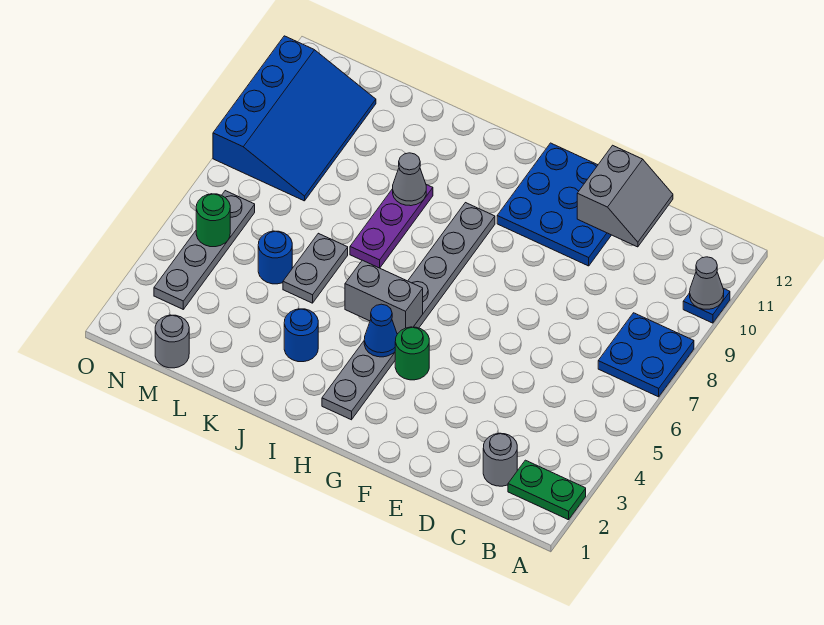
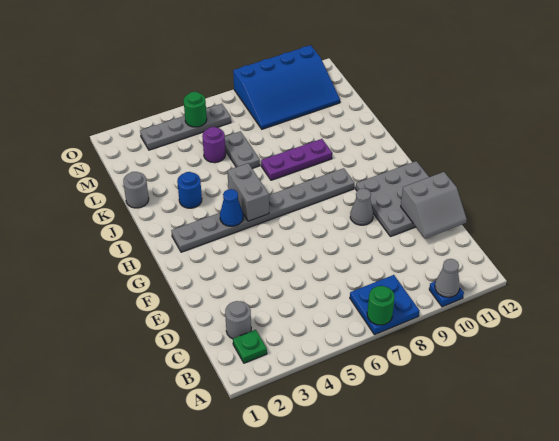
green plate A2:B2 level 1 -> green plate B2 level 1
blue plate E10:G12 level 1 -> grey plate E10:G12 level 1
green round brick G4 level 1 -> green round brick A7 level 2
grey cone J9 level 2 -> grey cone F9 level 1
grey plate K5:K6 level 1 -> grey plate K6:L6 level 1
blue round brick L5 level 1 -> purple round brick L5 level 1
grey round brick M1 level 1 -> grey round brick K1 level 1

